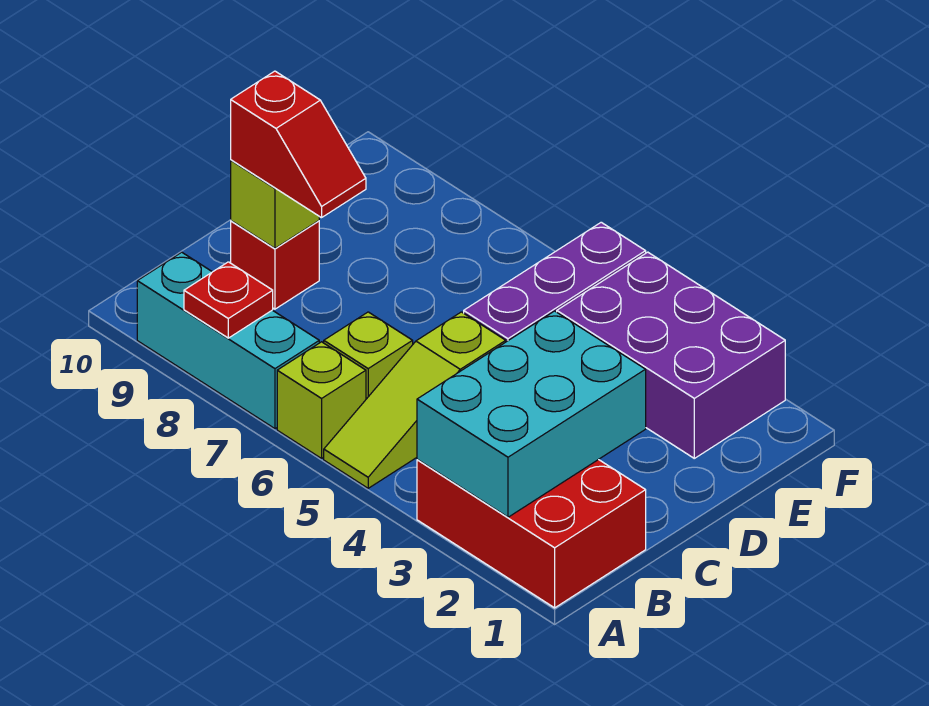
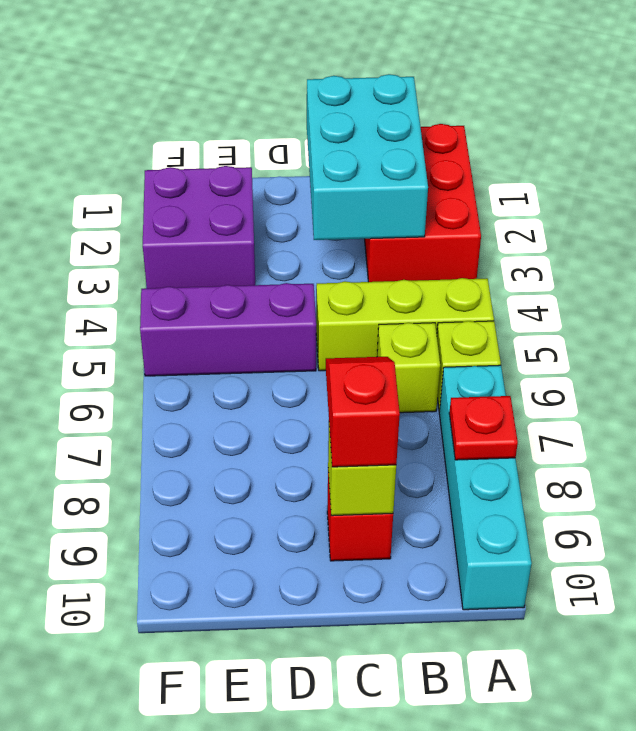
cyan brick A2:C3 level 2 -> cyan brick B1:C3 level 2
lime slope A5:C5 level 1 top C -> lime brick A5:C5 level 1
cyan brick A7:A9 level 1 -> cyan brick A7:A10 level 1
purple brick E2:F4 level 1 -> purple brick E2:F3 level 1

